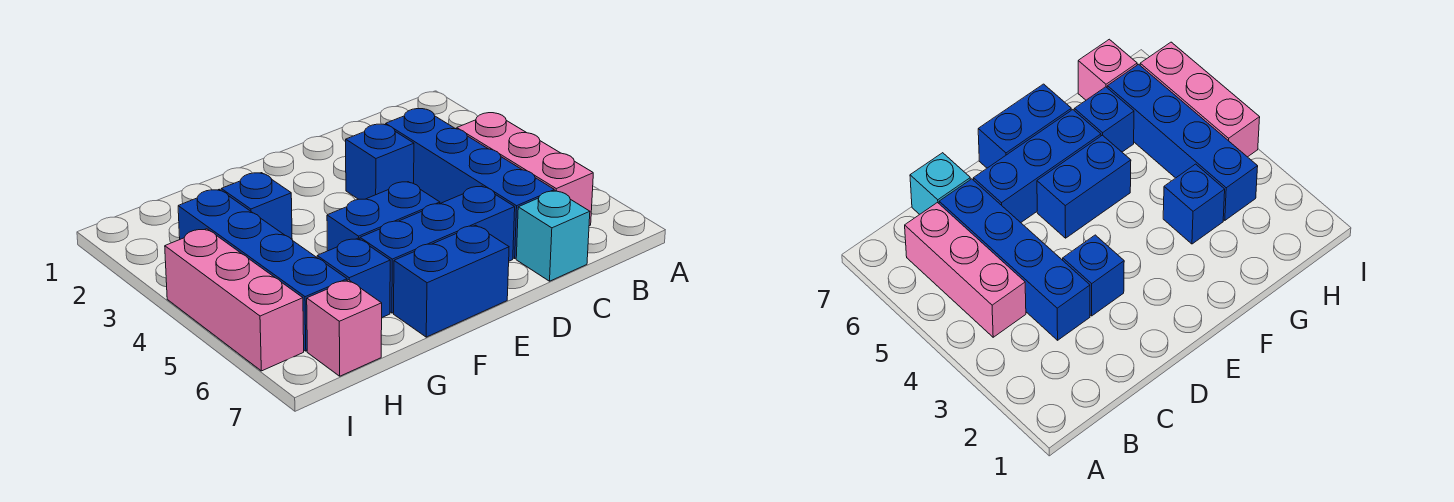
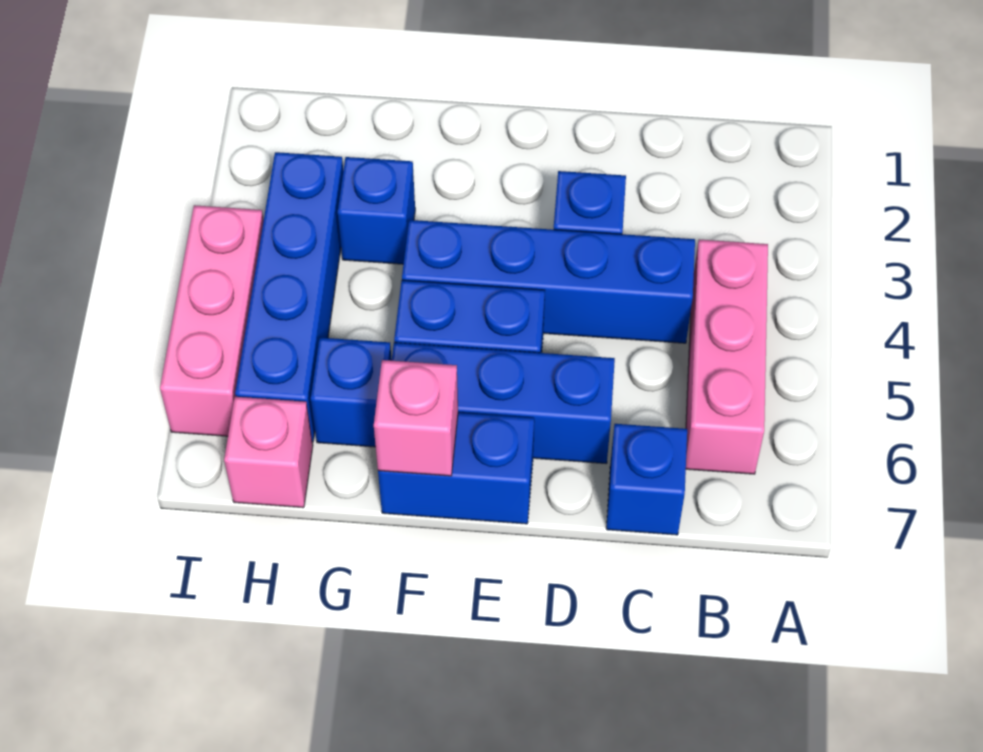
blue brick C3:C6 level 1 -> blue brick C4:F4 level 1
cyan brick C7 level 1 -> blue brick C7 level 1
none -> pink brick F7 level 2

